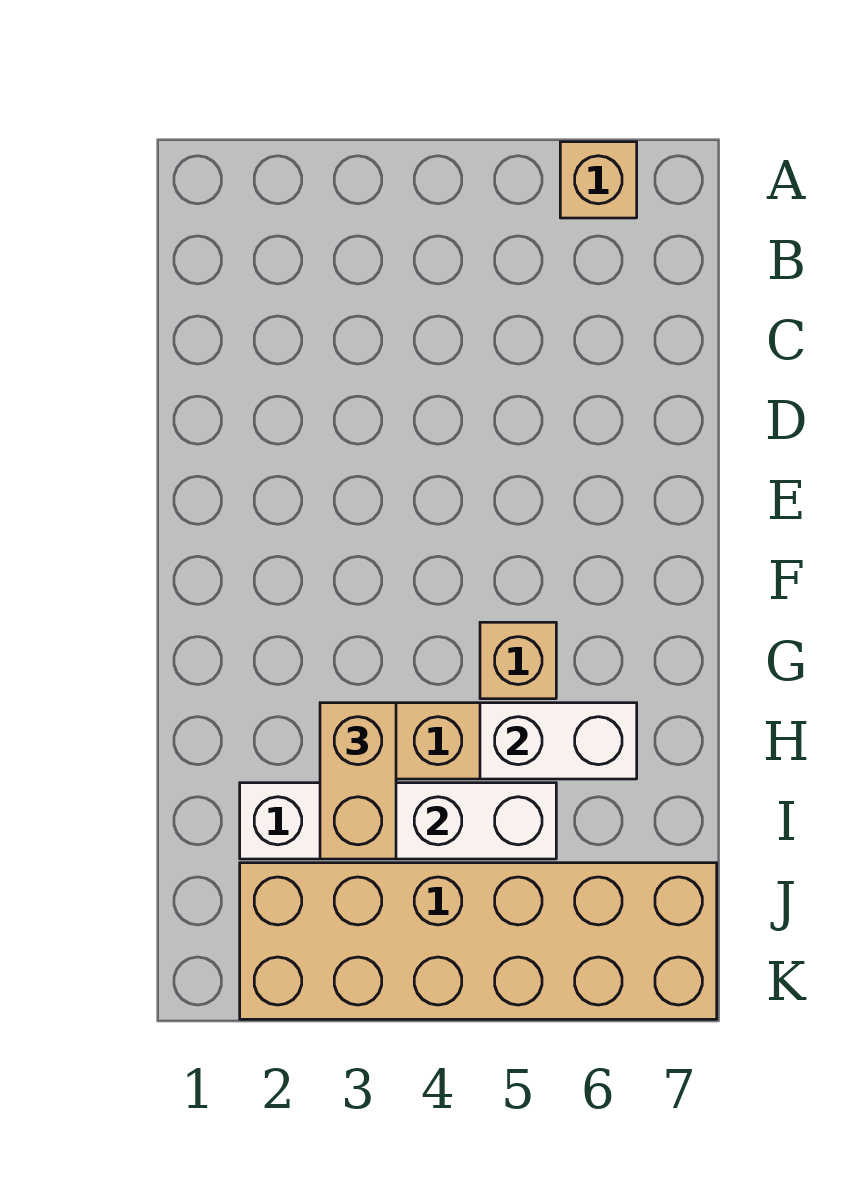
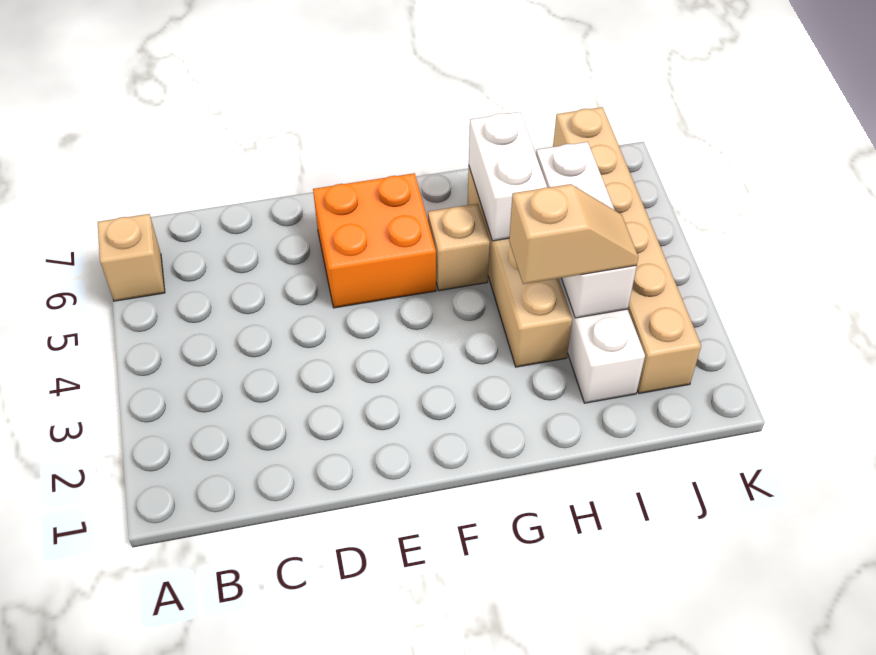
none -> orange brick E5:F6 level 1
tan brick H3:I3 level 3 -> tan slope H3:I3 level 3 top H
tan brick J2:K7 level 1 -> tan brick J2:J7 level 1

